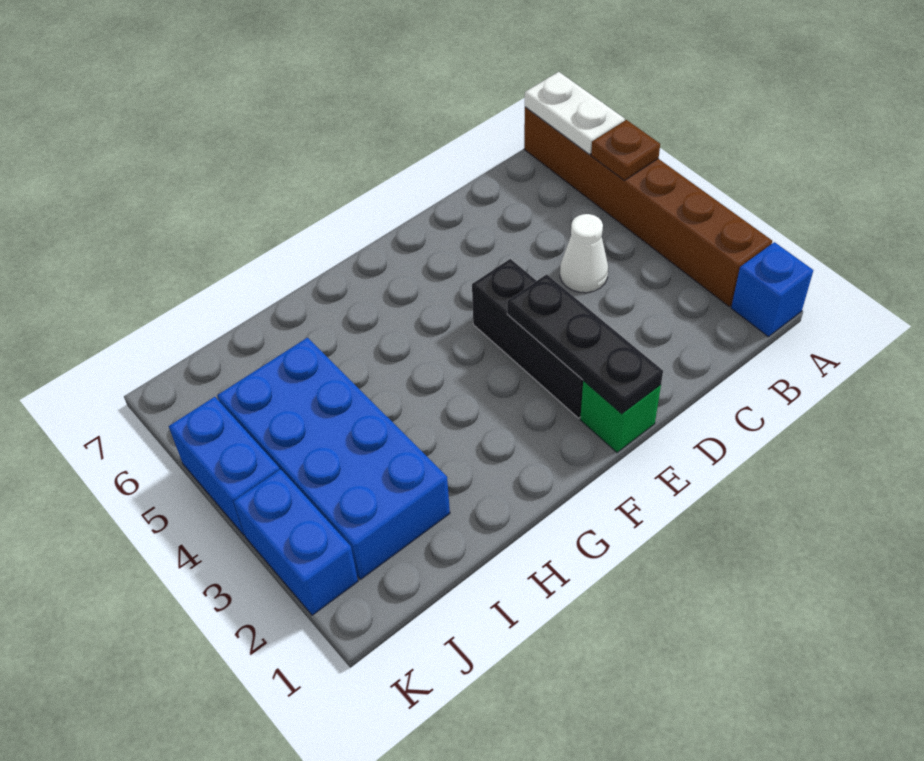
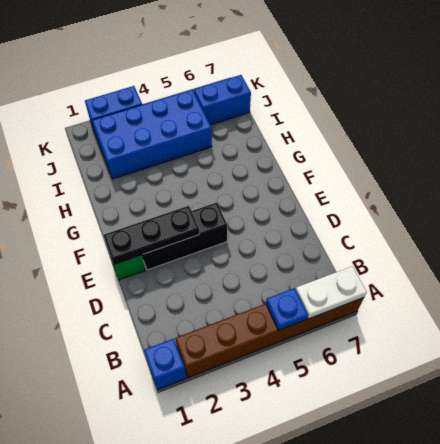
brown plate A5 level 2 -> blue plate A5 level 2
white cone C4 level 1 -> none
blue brick K4:K5 level 1 -> blue brick J6:J7 level 1

